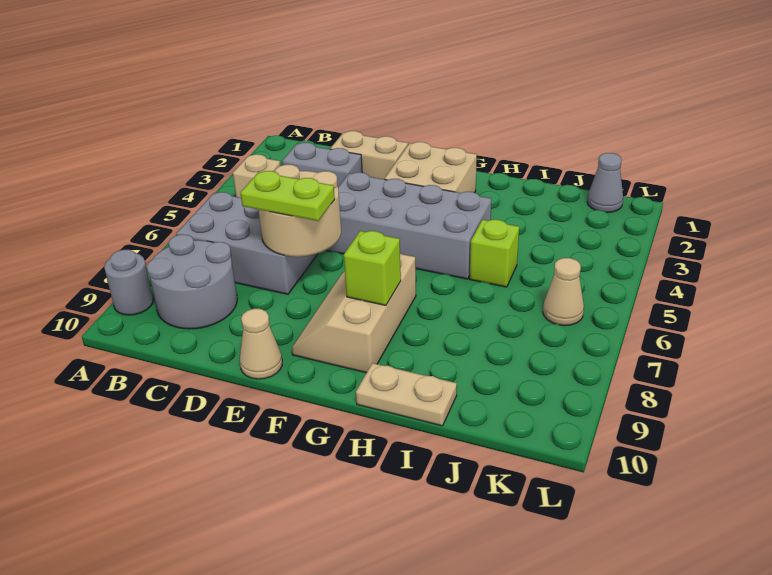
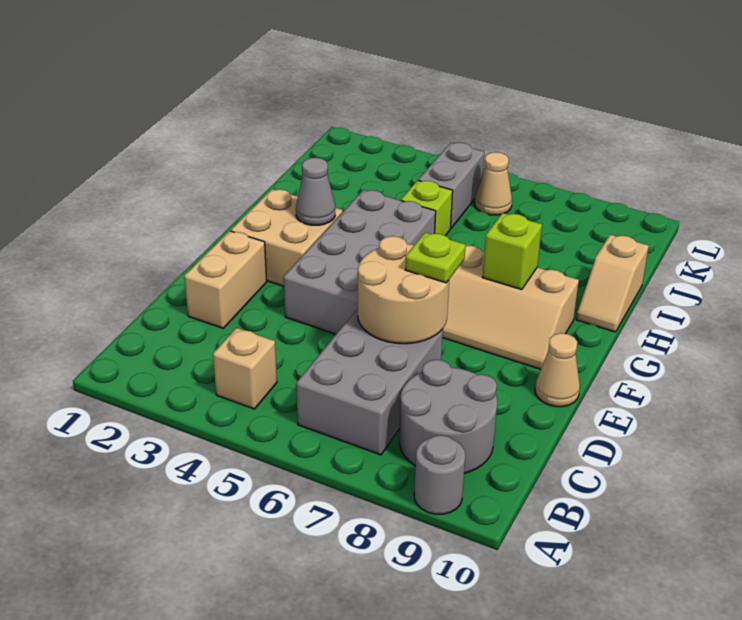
grey brick C3:D3 level 1 -> grey brick J5:K5 level 1
lime plate D7:E7 level 3 -> lime plate E7 level 3
tan plate H10:I10 level 1 -> tan slope H10:I10 level 1 top I
grey cone K1 level 1 -> grey cone G3 level 2

